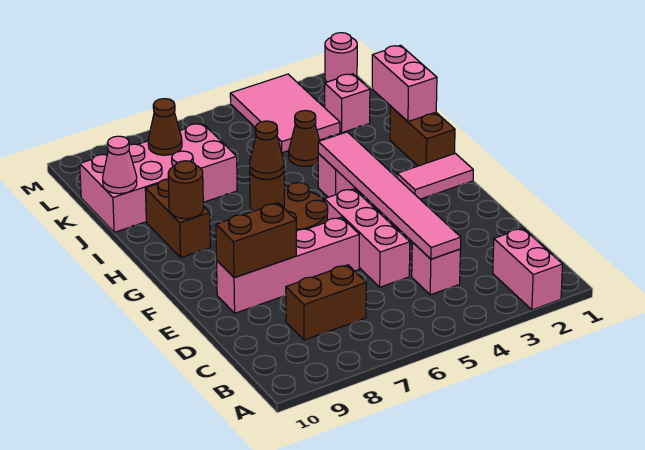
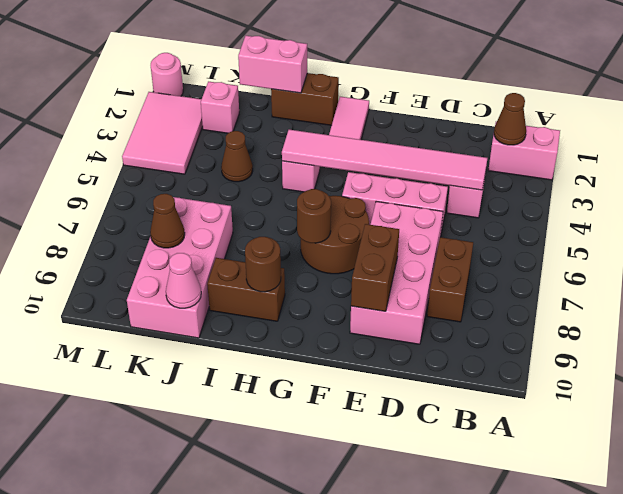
pink brick E6:E9 level 1 -> pink brick D6:E9 level 1
brown cone G7 level 3 -> brown cone B2 level 2
pink tile K3:M4 level 1 -> pink tile L2:M4 level 1

